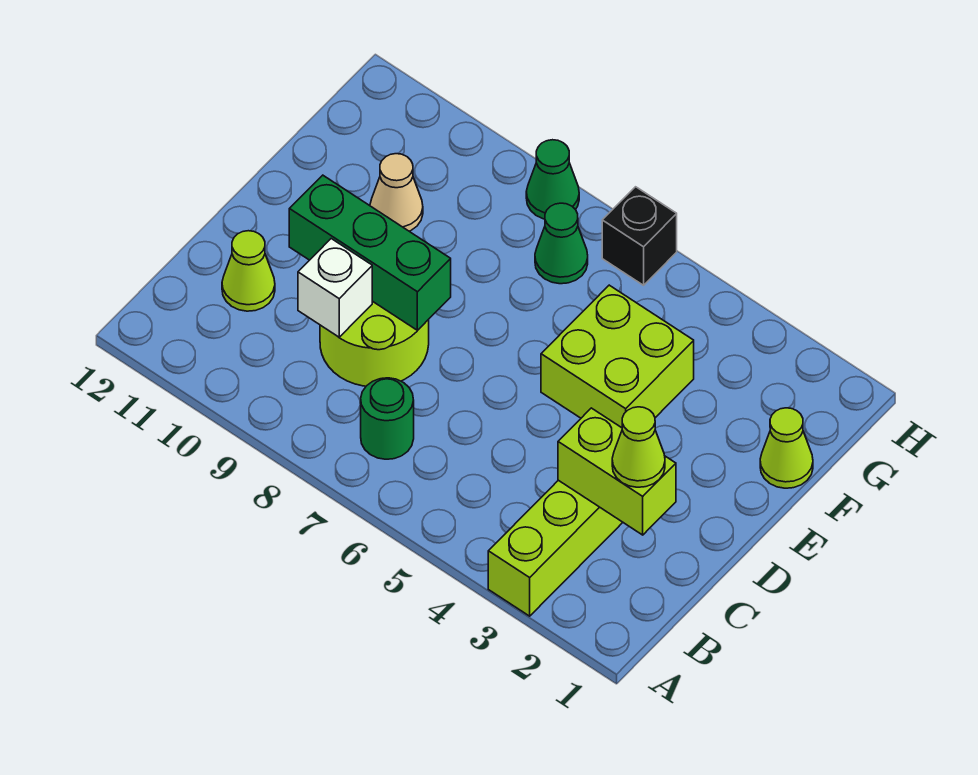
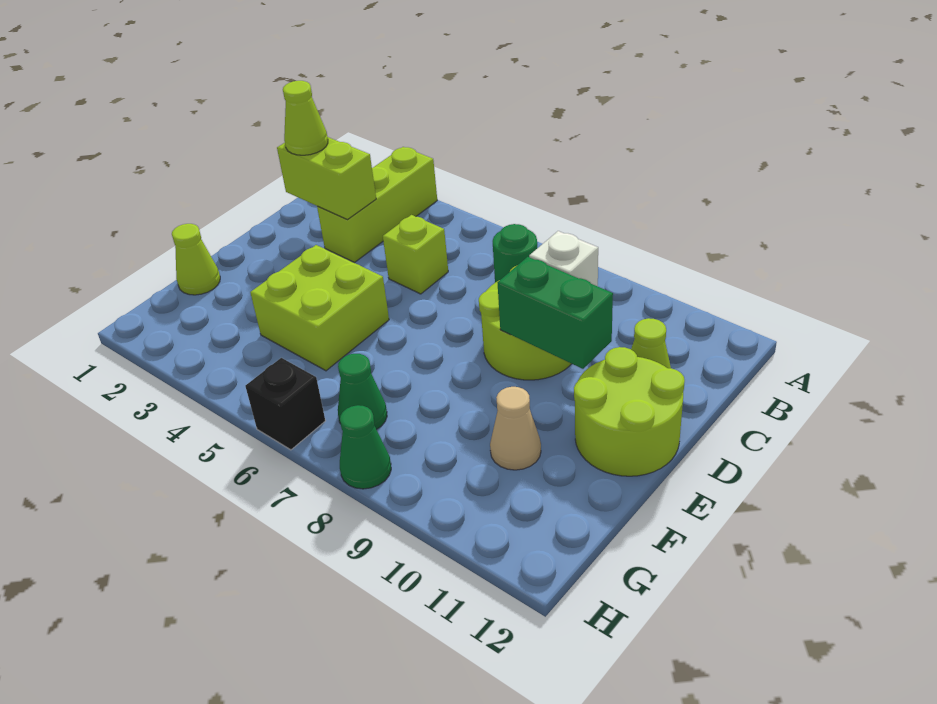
none -> lime brick C5 level 1
green brick D8:D10 level 2 -> green brick D9:D10 level 2
none -> lime round brick D11:E12 level 1

